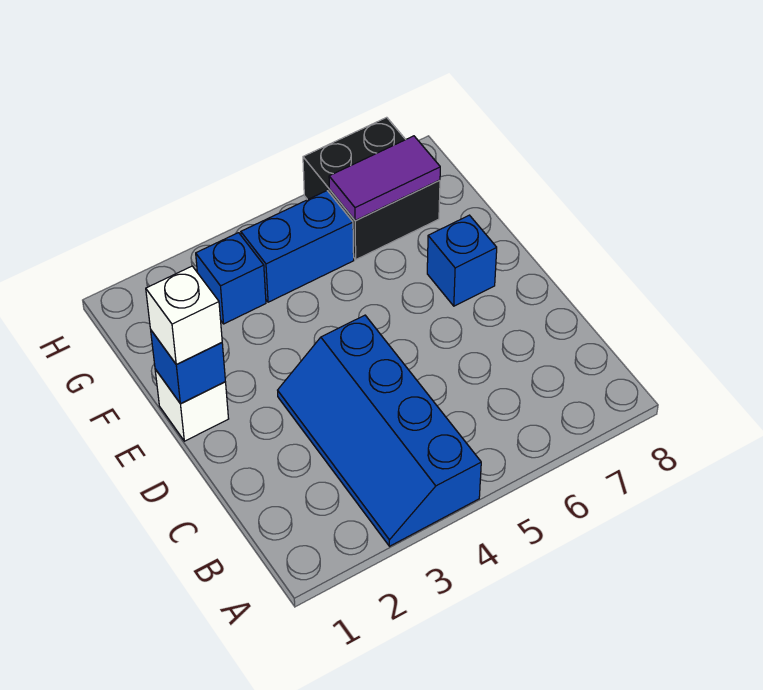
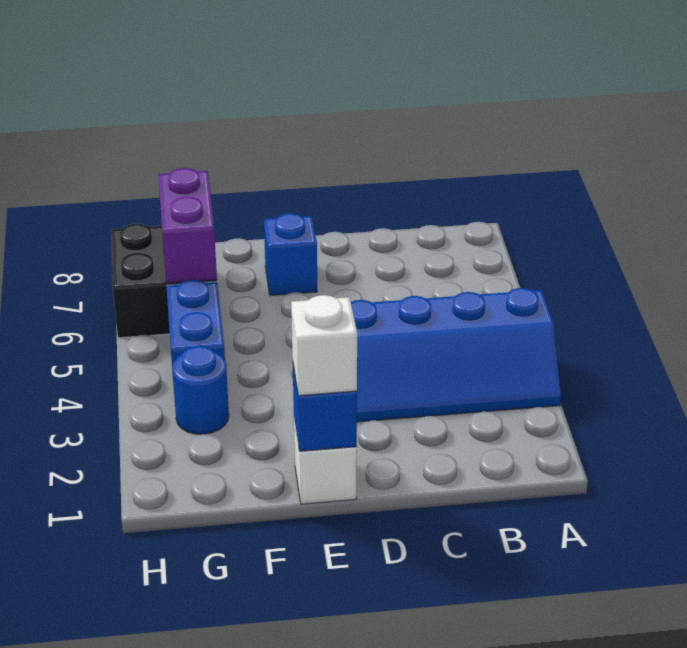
blue brick G3 level 1 -> blue round brick G3 level 1
purple tile G6:G7 level 2 -> purple brick G6:G7 level 2

